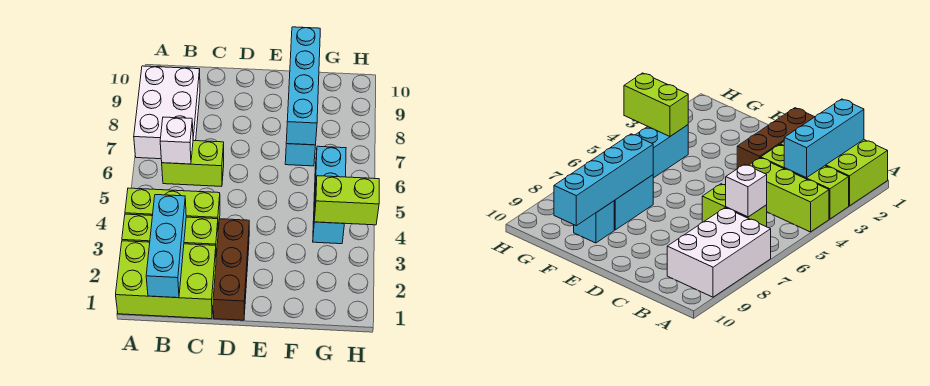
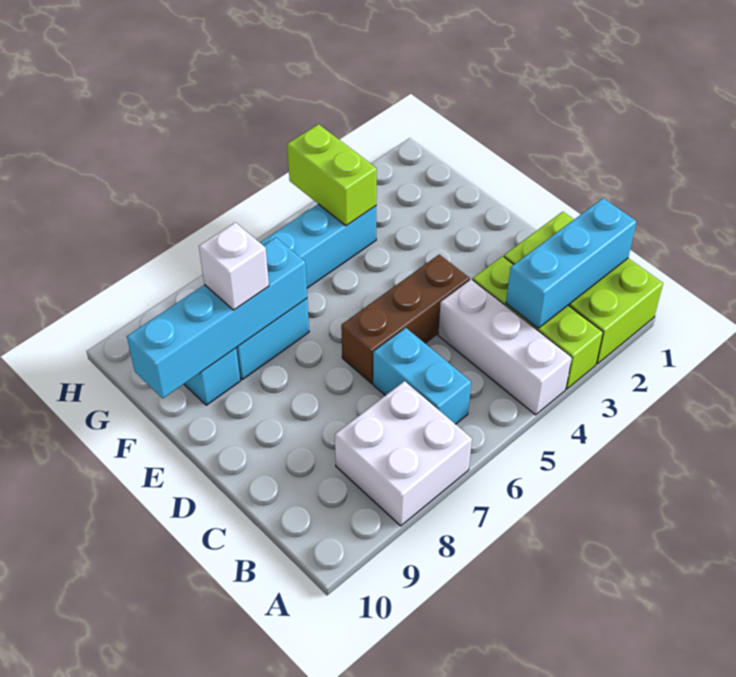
lime brick A4:C4 level 1 -> white brick A4:C4 level 1
white brick A7:B9 level 1 -> white brick A7:B8 level 1
lime brick B6:C6 level 1 -> cyan brick B6:C6 level 1
white brick B6 level 2 -> white brick F8 level 3
brown brick D1:D3 level 1 -> brown brick D4:D6 level 1

